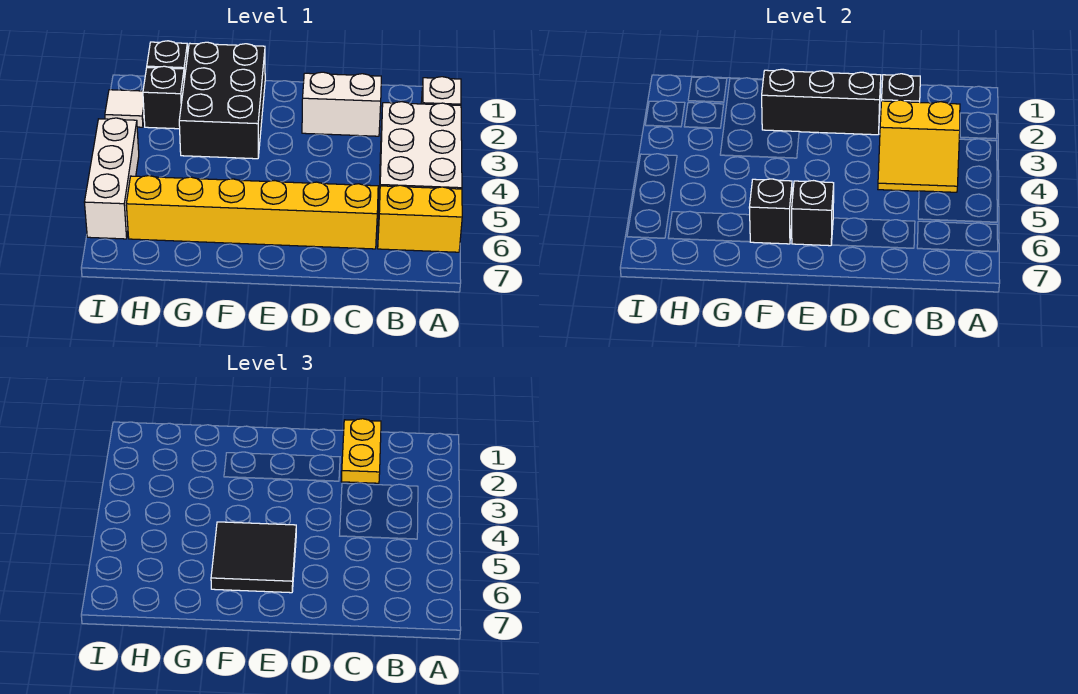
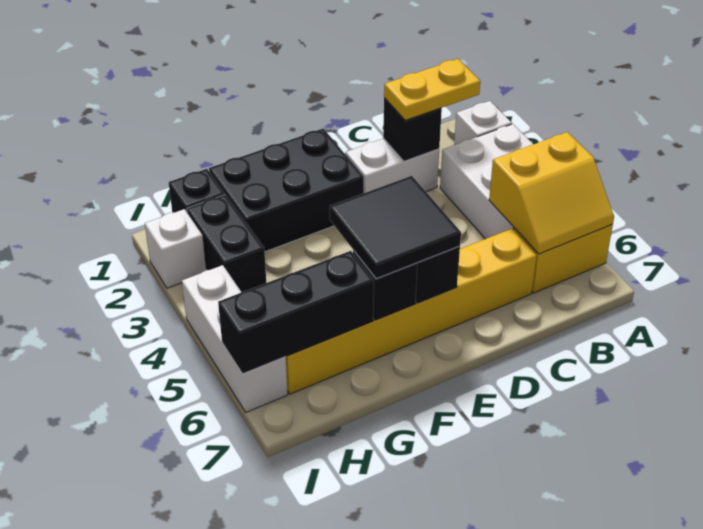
yellow slope B3:C4 level 2 top 3 -> yellow slope A5:B6 level 2 top 5
yellow plate C1:C2 level 3 -> yellow plate B2:C2 level 3
black brick D2:F2 level 2 -> black brick G6:I6 level 2
black brick F1:G3 level 1 -> black brick E1:G2 level 1
black brick H2 level 1 -> black brick H2:H3 level 1
white tile I2 level 1 -> white brick I2 level 1

